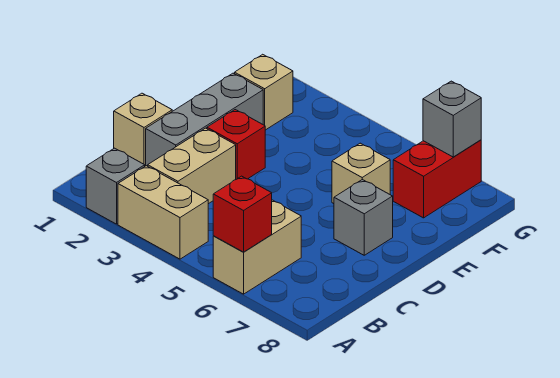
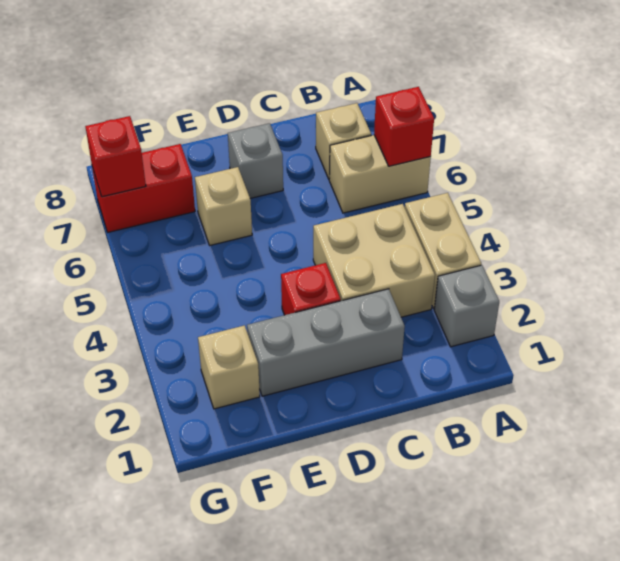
tan brick B3:C3 level 1 -> tan brick B3:C4 level 1
tan brick C1 level 1 -> tan brick B7 level 1
grey brick G7 level 2 -> red brick G7 level 2

